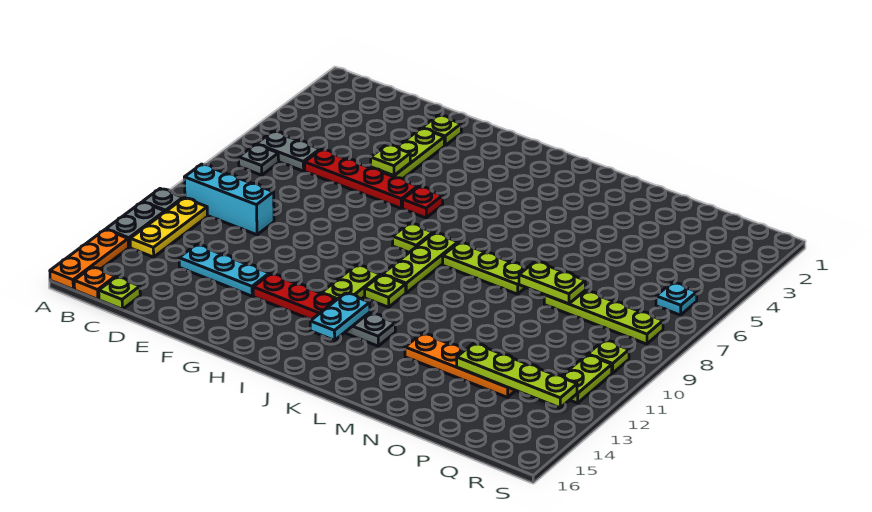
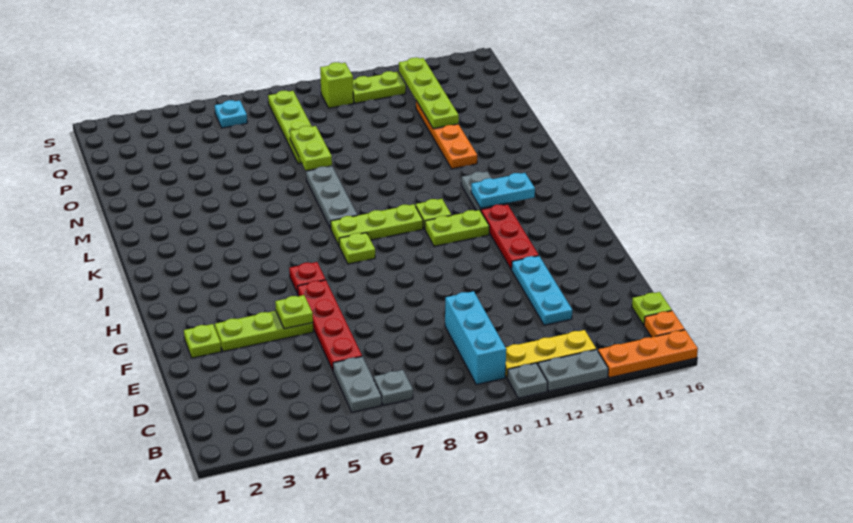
lime plate K8:M8 level 1 -> grey plate K8:M8 level 1
lime plate R10 level 1 -> lime brick R10 level 1

